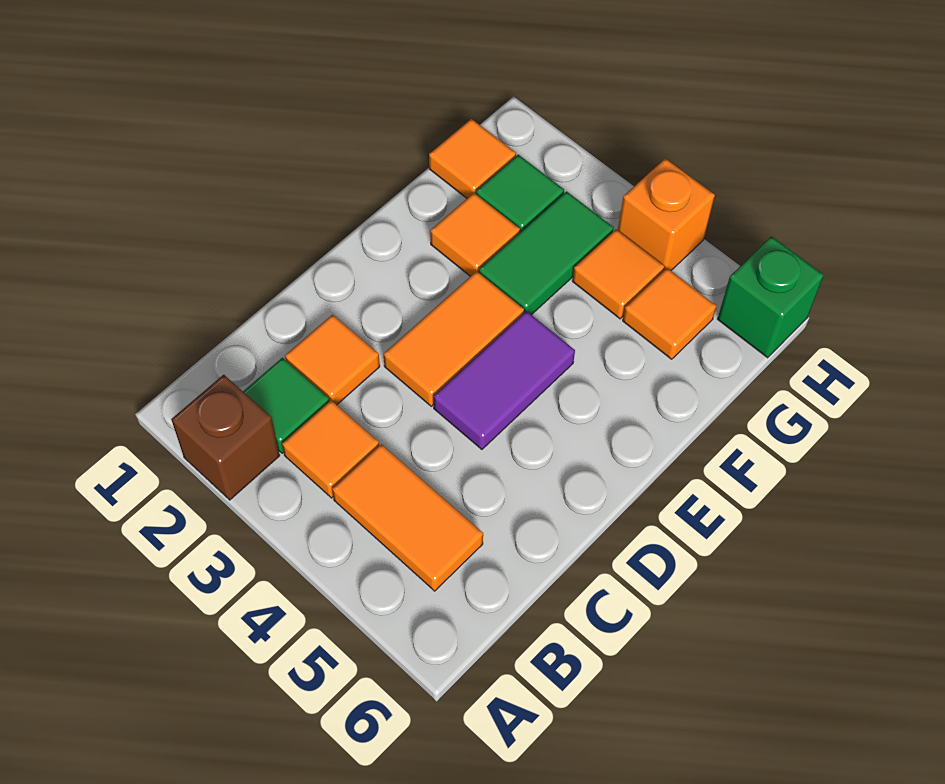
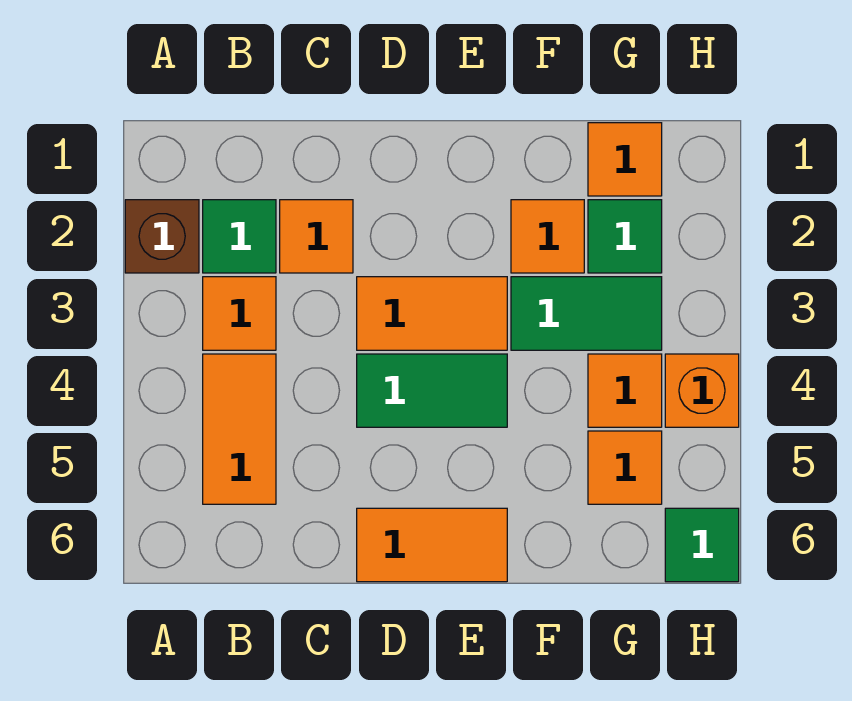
purple tile D4:E4 level 1 -> green tile D4:E4 level 1
none -> orange tile D6:E6 level 1
green brick H6 level 1 -> green tile H6 level 1

